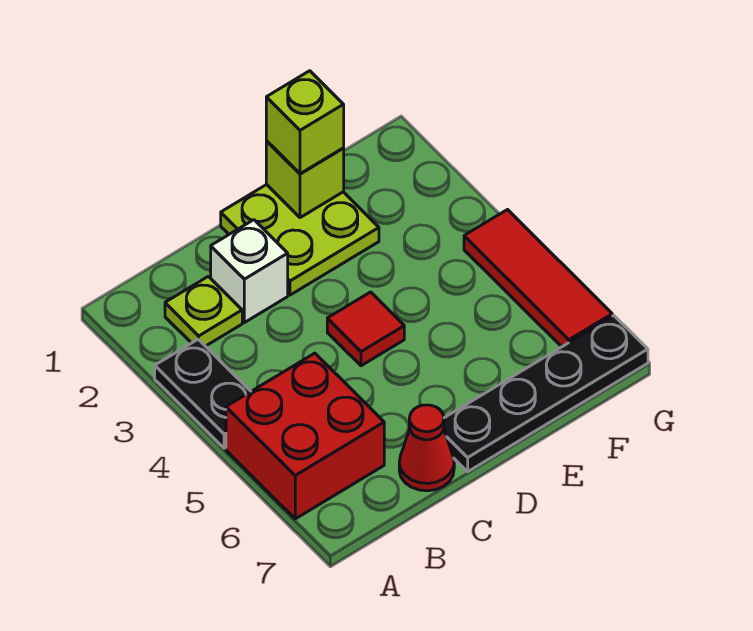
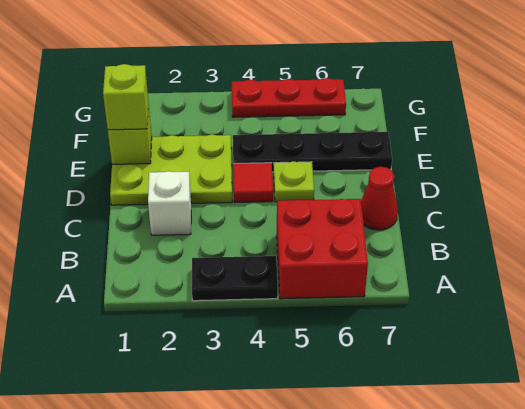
lime plate B2 level 1 -> lime plate D5 level 1
lime plate D1:E2 level 1 -> lime plate D1:E3 level 1
black plate D7:G7 level 1 -> black plate E4:E7 level 1
red tile G4:G6 level 1 -> red plate G4:G6 level 1

